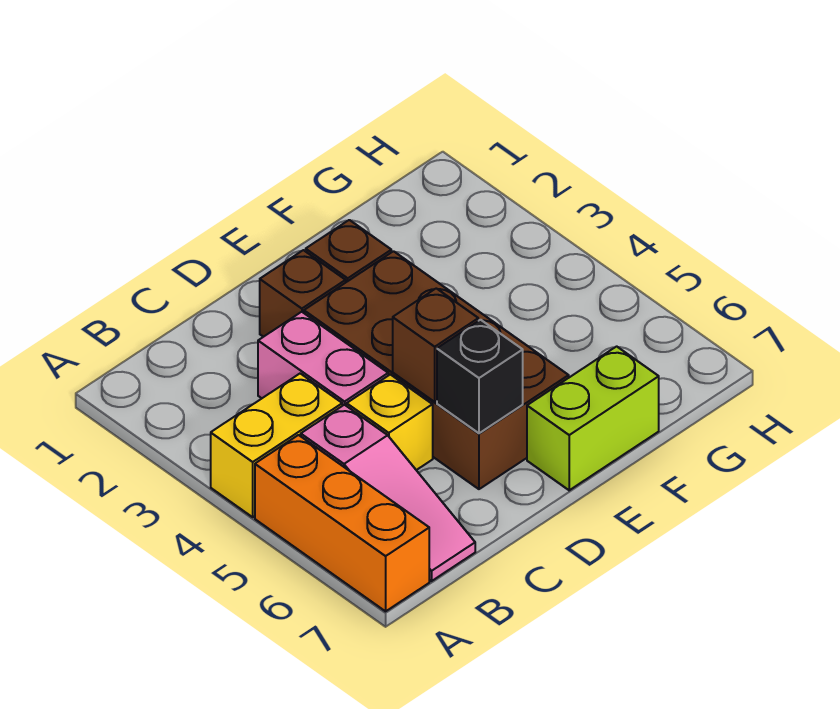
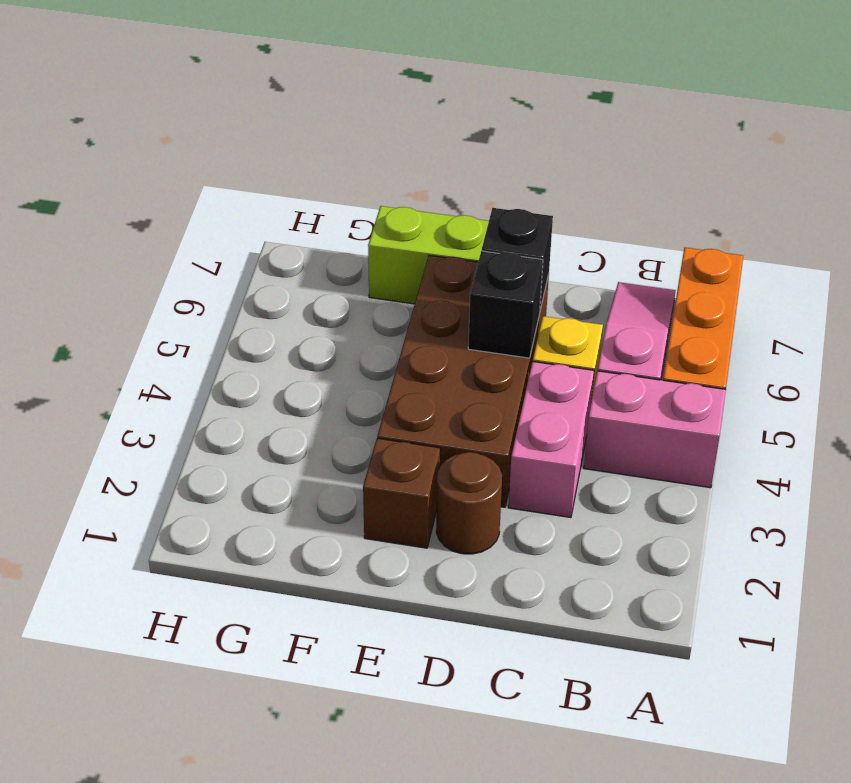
yellow brick A4:B4 level 1 -> pink brick A4:B4 level 1
brown brick D2 level 1 -> brown round brick D2 level 1
brown brick D5 level 2 -> black brick D5 level 2

